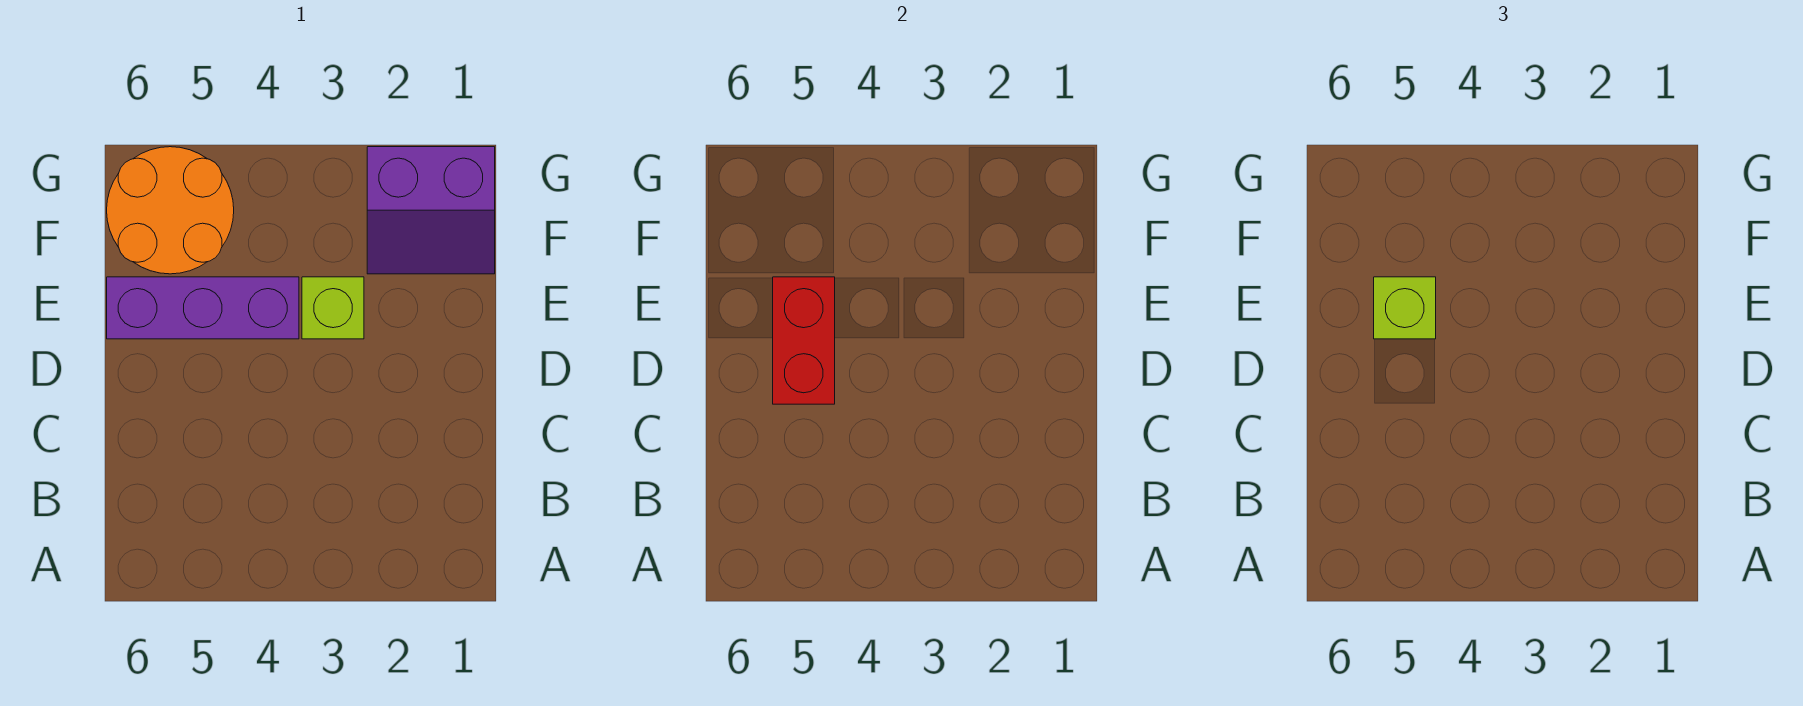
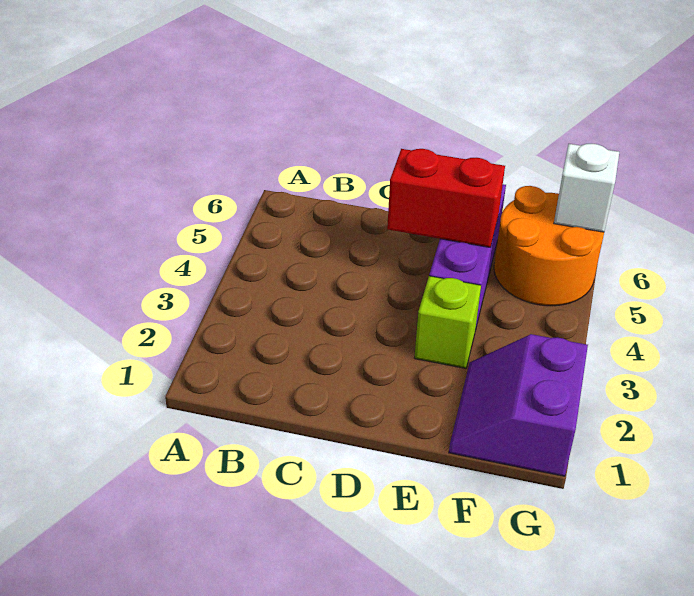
lime brick E5 level 3 -> none
none -> white brick G6 level 2

